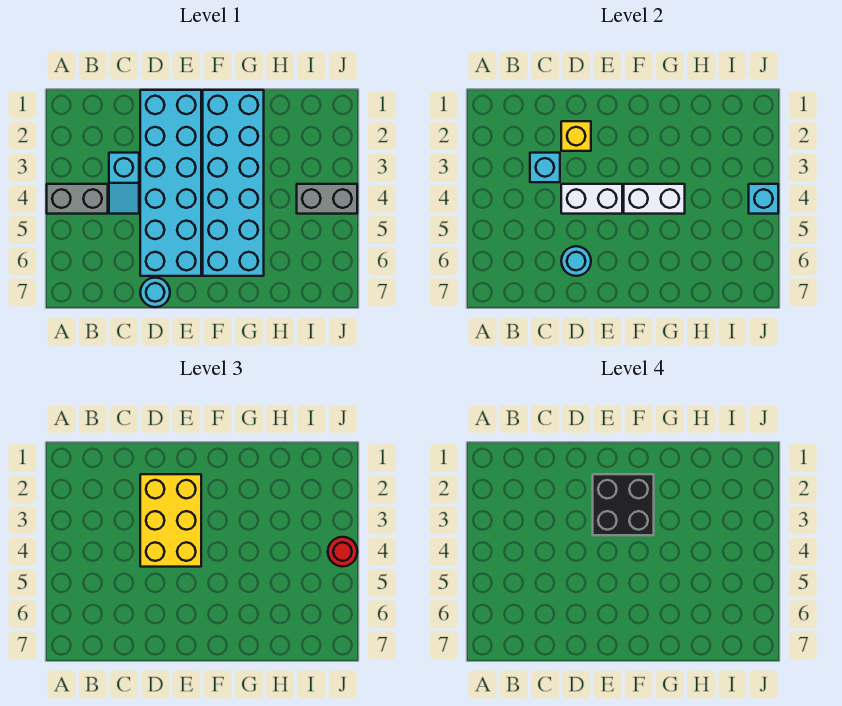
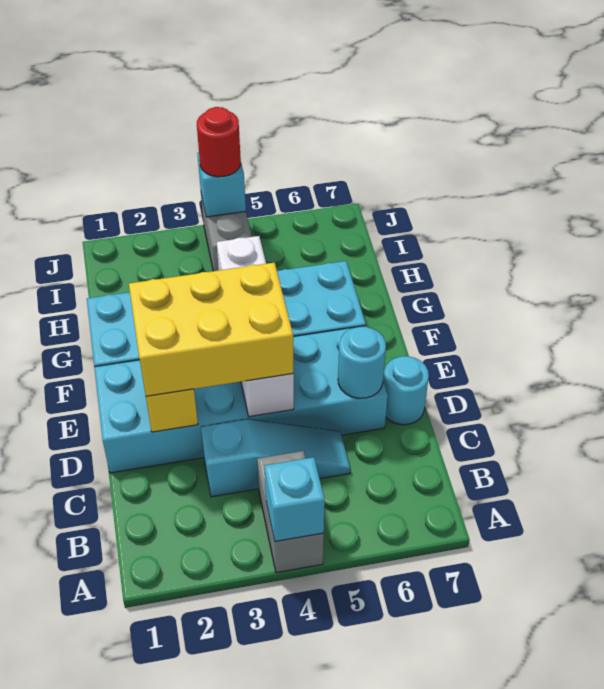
cyan slope C3:C4 level 1 top 3 -> cyan slope C3:C5 level 1 top 3
cyan brick C3 level 2 -> cyan brick A4 level 2
black brick E2:F3 level 4 -> none

